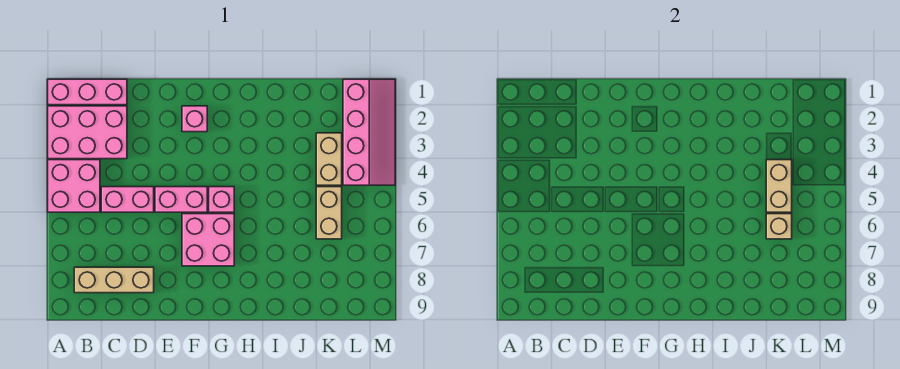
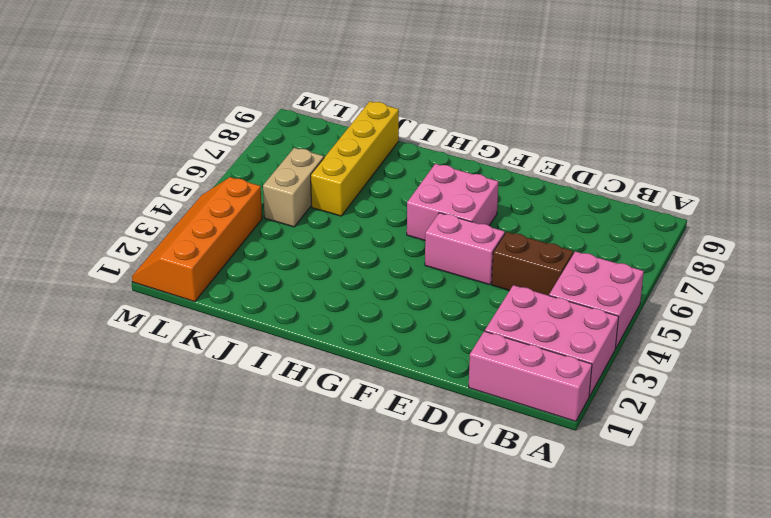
tan brick B8:D8 level 1 -> none
pink brick C5:D5 level 1 -> brown brick C5:D5 level 1
pink brick F2 level 1 -> none
pink brick G5 level 1 -> none
none -> yellow brick J6:J9 level 1
tan brick K3:K4 level 1 -> none
tan brick K4:K5 level 2 -> none
tan brick K6 level 2 -> none
pink slope L1:M4 level 1 top L -> orange slope L1:M4 level 1 top L

